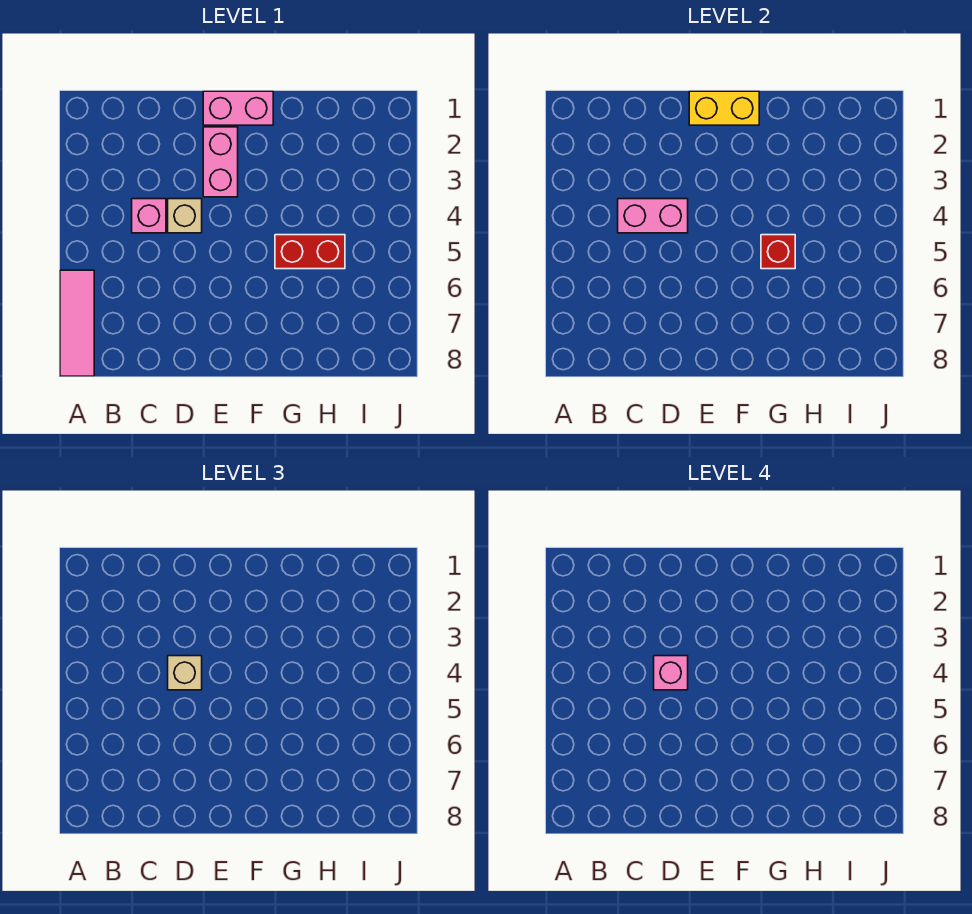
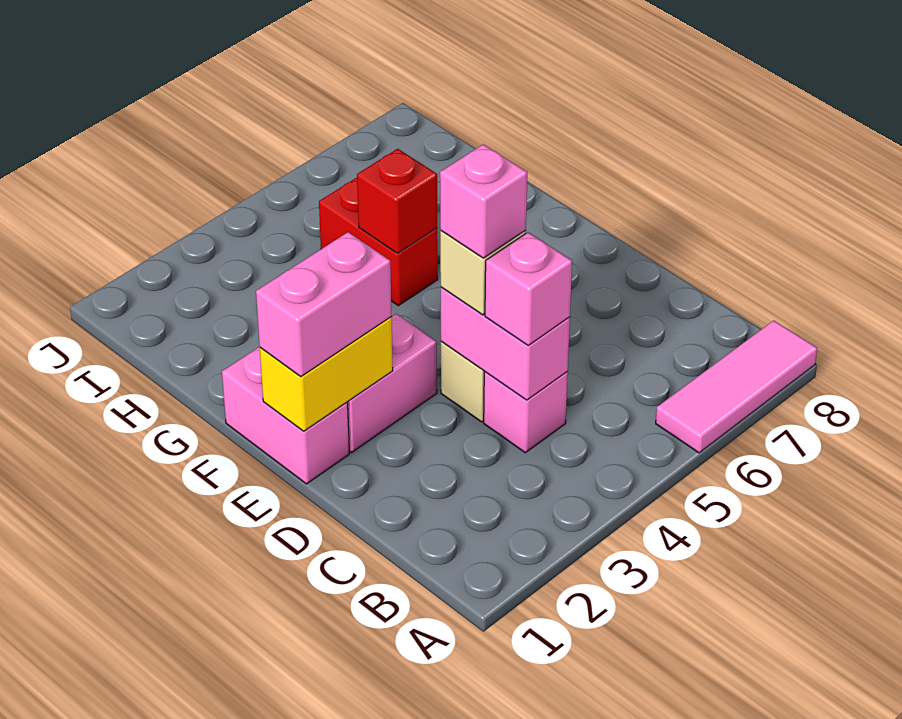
none -> pink brick C4 level 3
yellow brick E1:F1 level 2 -> yellow brick E1:E2 level 2
none -> pink brick E1:E2 level 3

